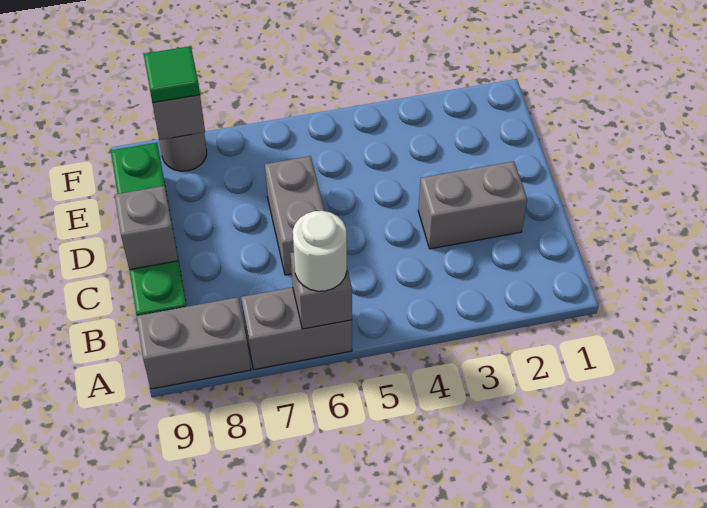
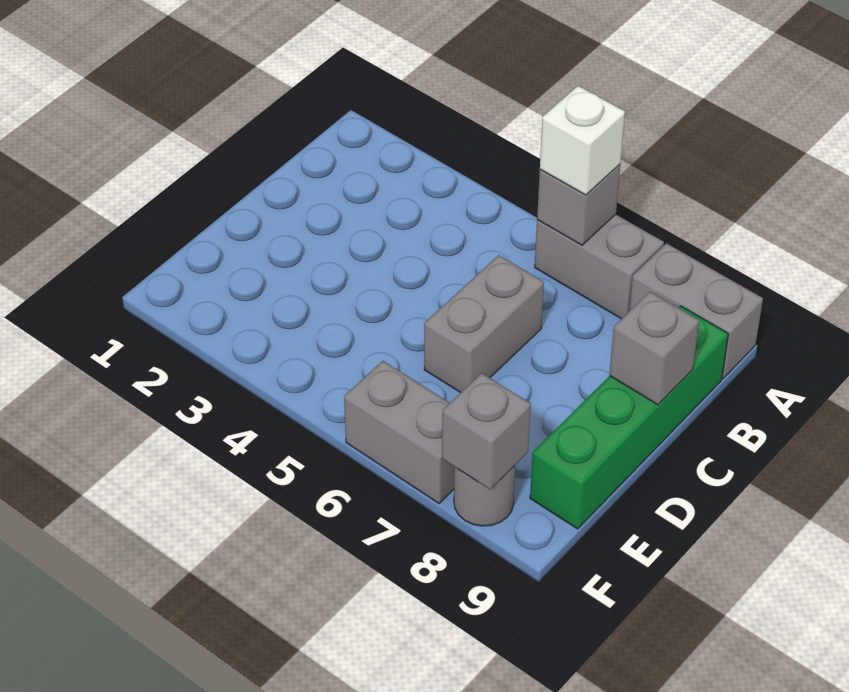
white round brick A6 level 3 -> white brick A6 level 3
grey brick C2:C3 level 1 -> grey brick F6:F7 level 1
green tile F8 level 3 -> none

